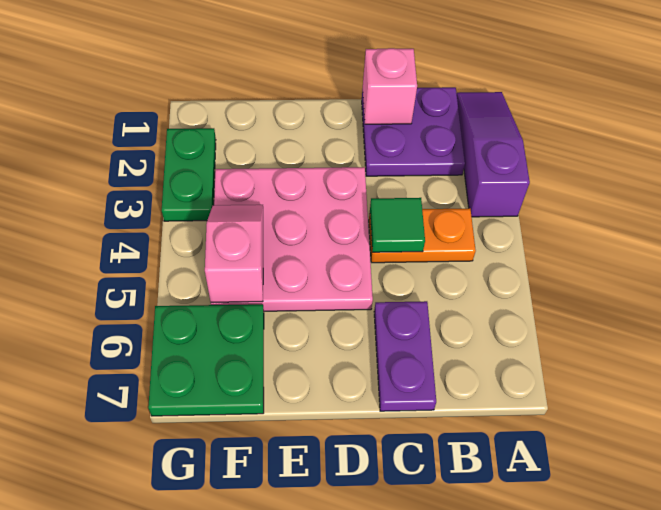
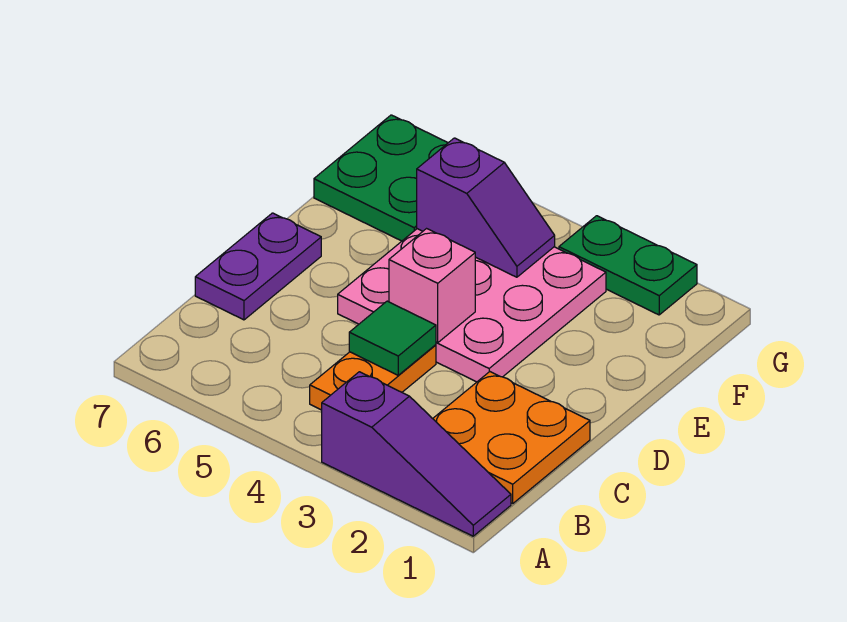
purple plate B1:C2 level 1 -> orange plate B1:C2 level 1
pink brick C1 level 2 -> pink brick D4 level 2
purple plate C6:C7 level 1 -> purple plate C7:D7 level 1
pink slope F4:F5 level 2 top 5 -> purple slope F4:F5 level 2 top 5

